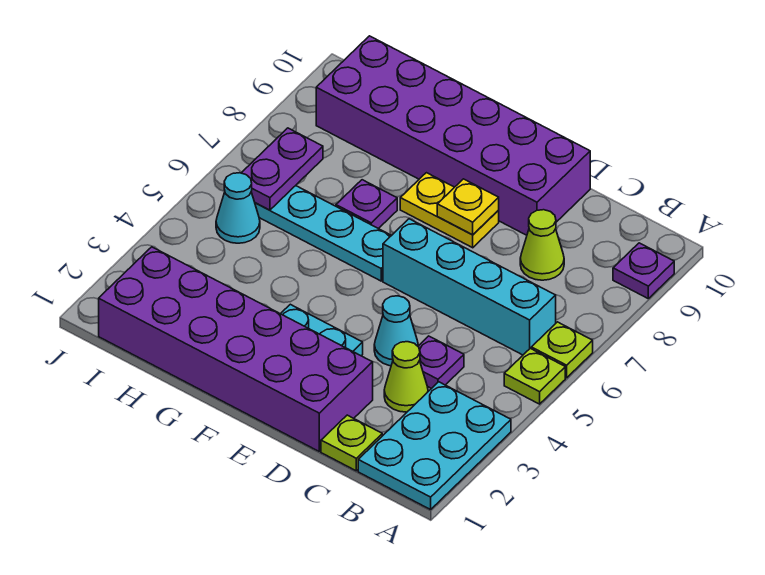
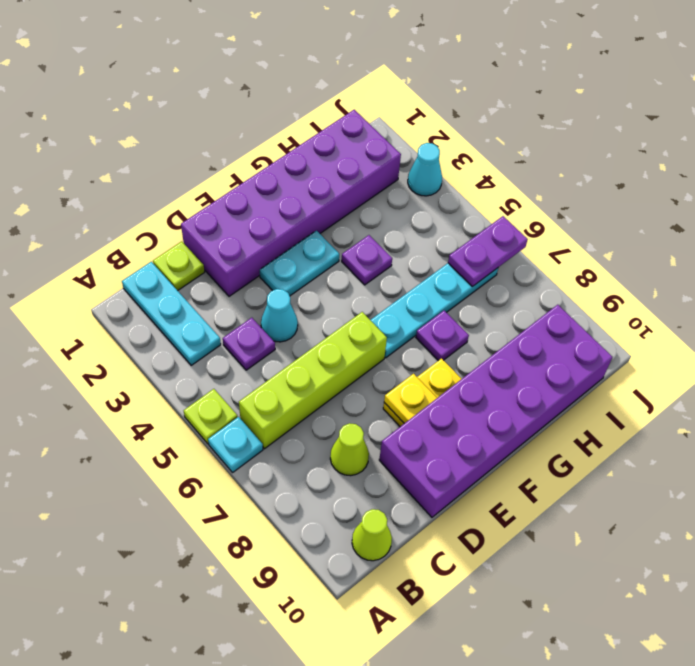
cyan plate A1:B3 level 1 -> cyan plate B1:B3 level 1
lime plate A6 level 1 -> cyan plate A6 level 1
purple plate A9 level 1 -> purple plate G4 level 1
cyan brick B6:E6 level 1 -> lime brick B6:E6 level 1
lime cone C3 level 1 -> lime cone B10 level 1
cyan cone I5 level 1 -> cyan cone J3 level 1
purple plate I6:I7 level 2 -> purple plate I6:J6 level 2

